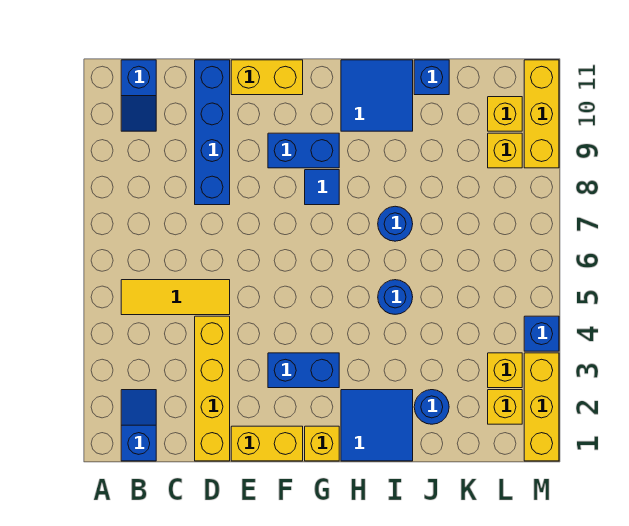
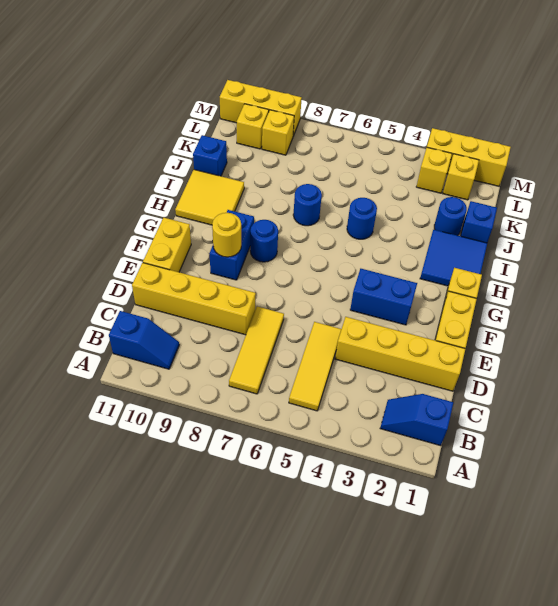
none -> yellow tile B7:D7 level 1
blue brick D8:D11 level 1 -> yellow brick D8:D11 level 1
blue brick F3:G3 level 1 -> blue brick F3:F4 level 1
none -> yellow round brick F9 level 2
blue tile G8 level 1 -> blue round brick G8 level 1
blue tile H10:I11 level 1 -> yellow tile H10:I11 level 1
blue brick M4 level 1 -> blue brick J1 level 1

